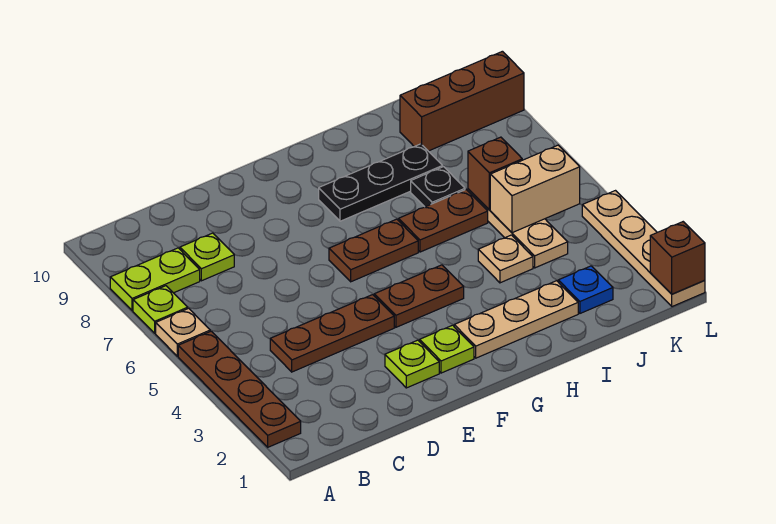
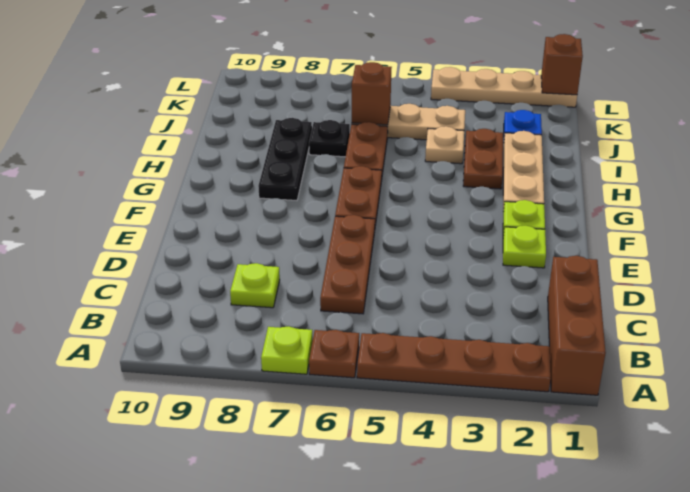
tan plate A6 level 1 -> brown plate A6 level 1
lime plate A8:B8 level 1 -> none
brown plate C4:E4 level 1 -> brown plate C6:E6 level 1
brown plate F4:G4 level 1 -> brown plate H3:I3 level 1
tan brick J5:K5 level 2 -> none
brown brick J9:L9 level 1 -> brown brick A1:C1 level 1

